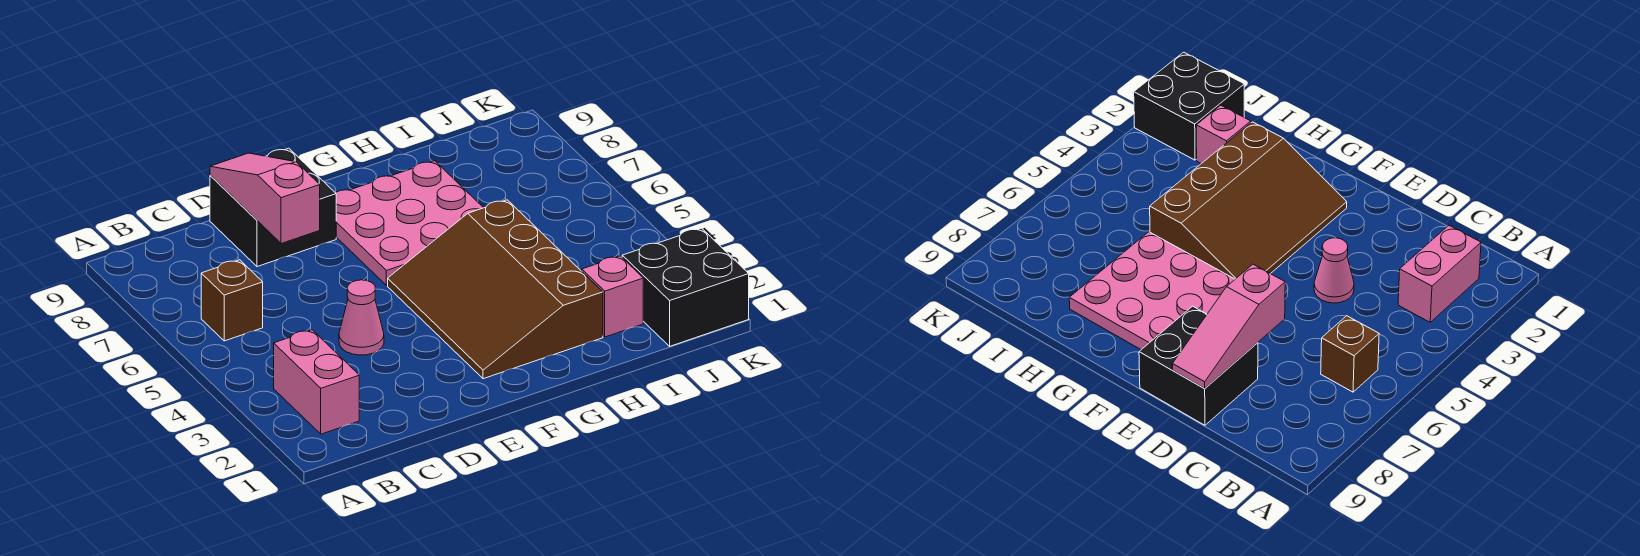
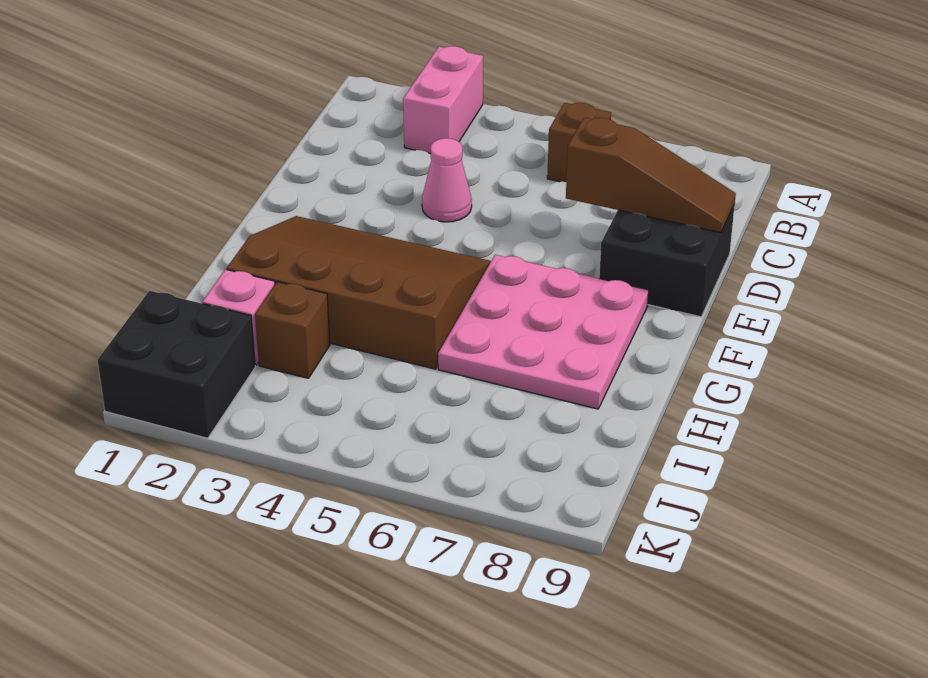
pink brick B2:B3 level 1 -> pink brick A3:B3 level 1
pink slope D7:D9 level 2 top 7 -> brown slope D7:D9 level 2 top 7
none -> brown brick I3 level 1

